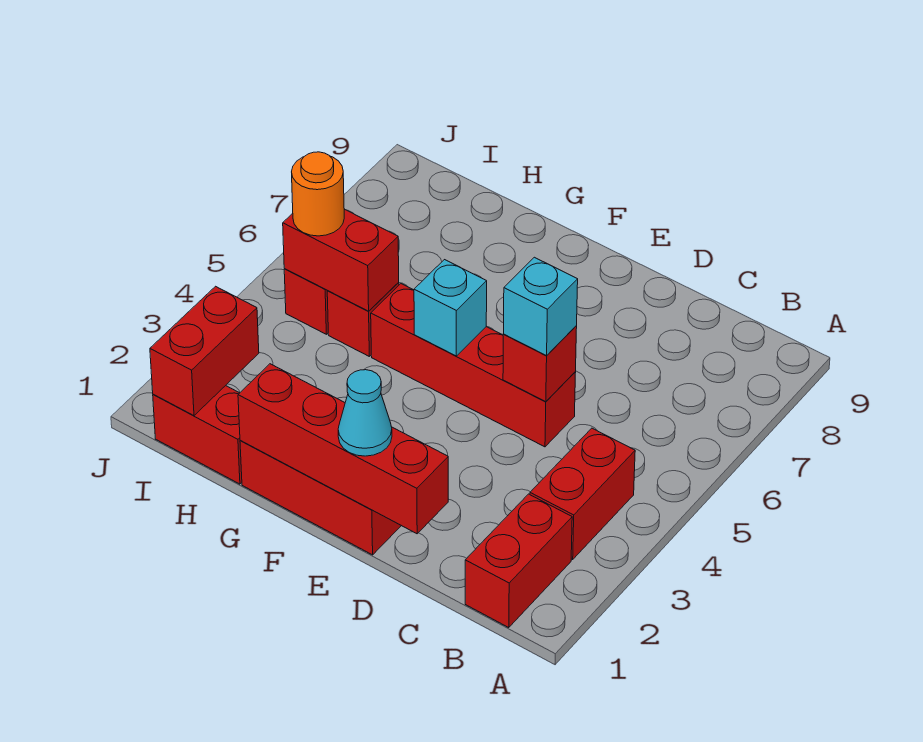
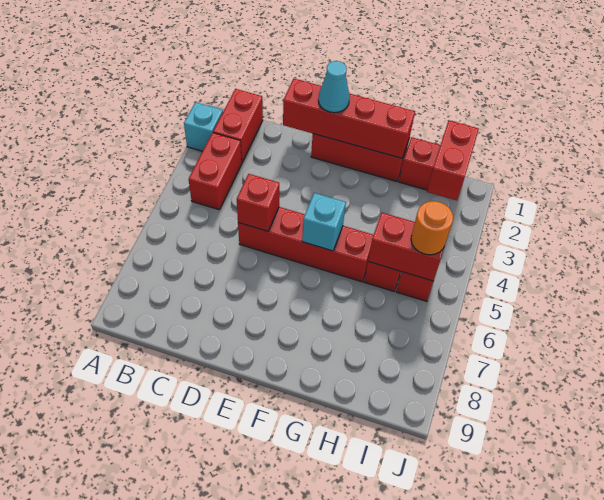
cyan brick D5 level 3 -> cyan brick A2 level 1

